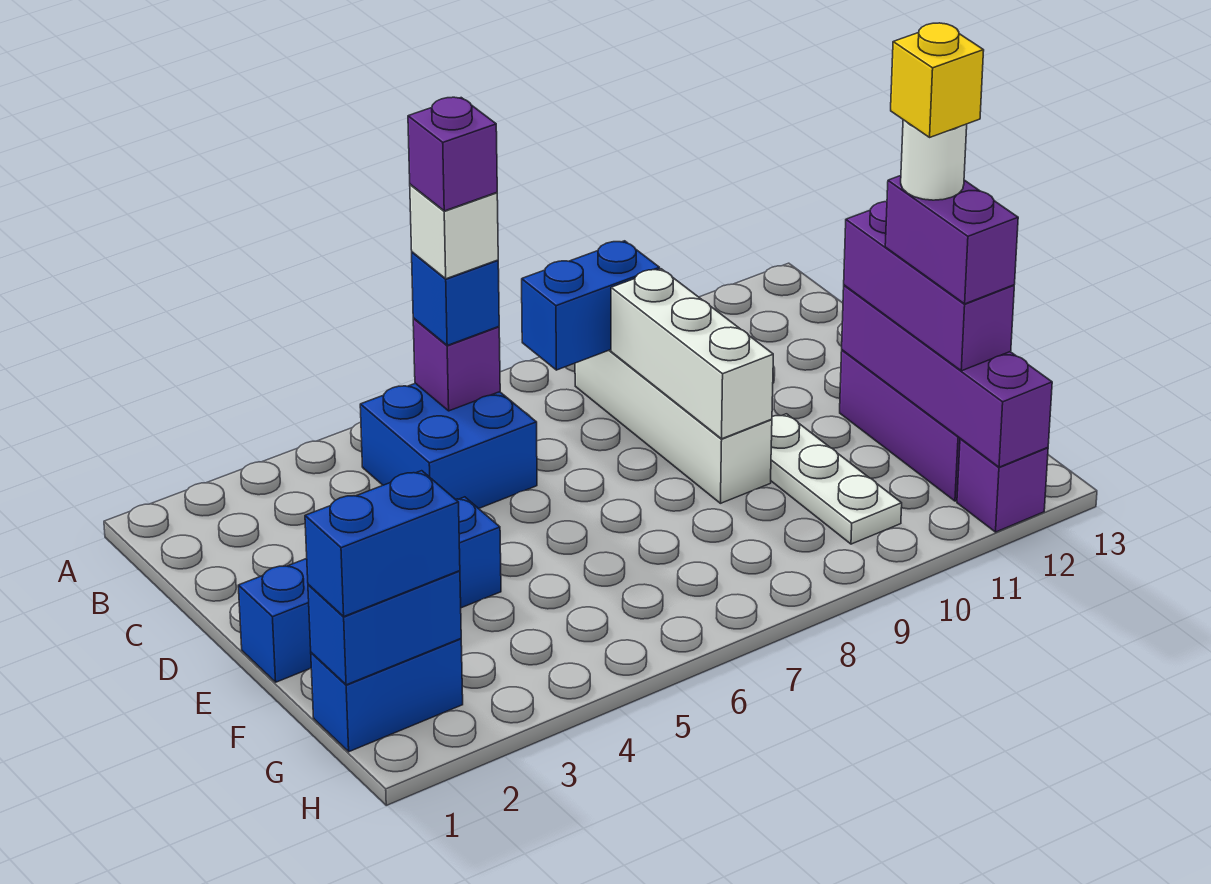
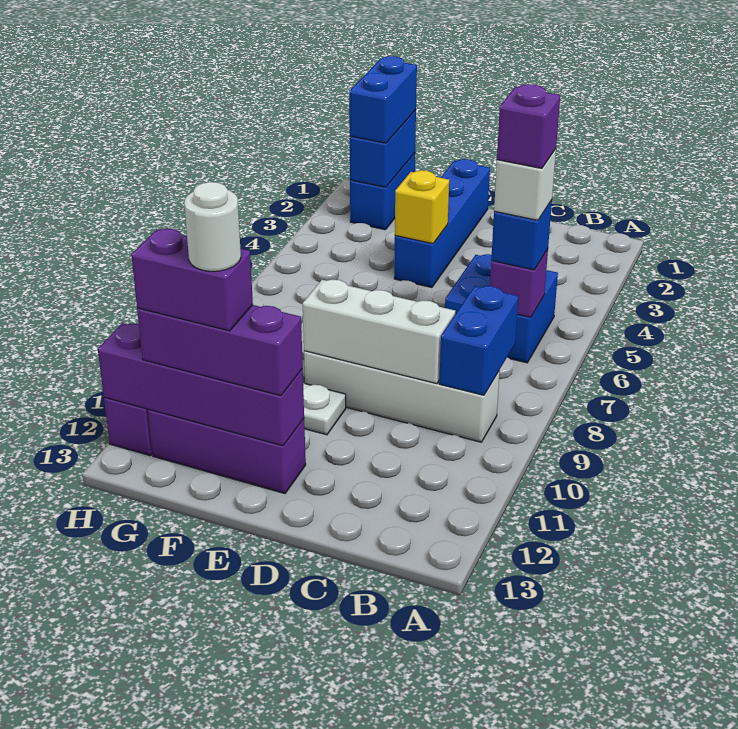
yellow brick F12 level 6 -> yellow brick E4 level 2

